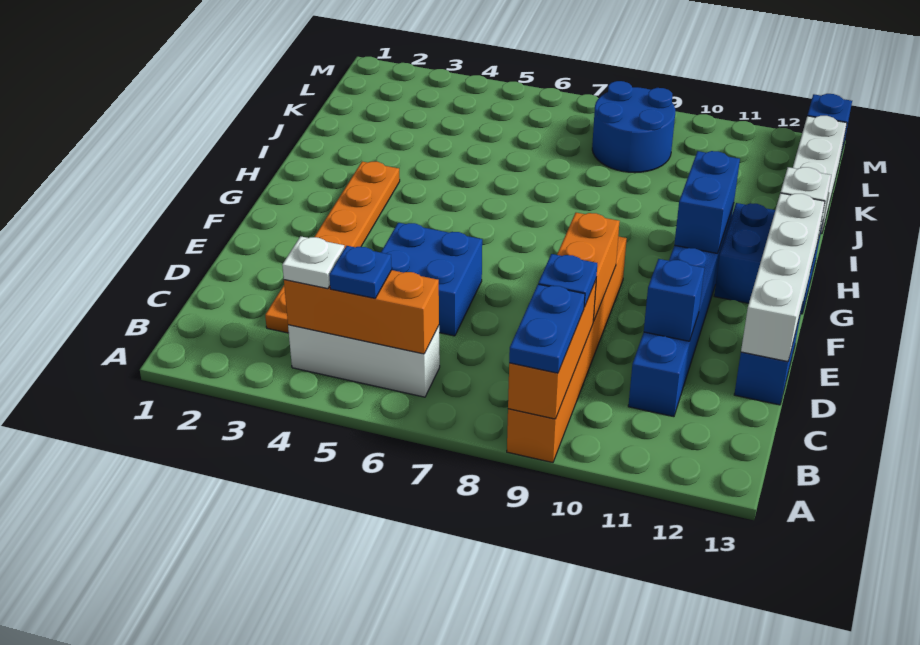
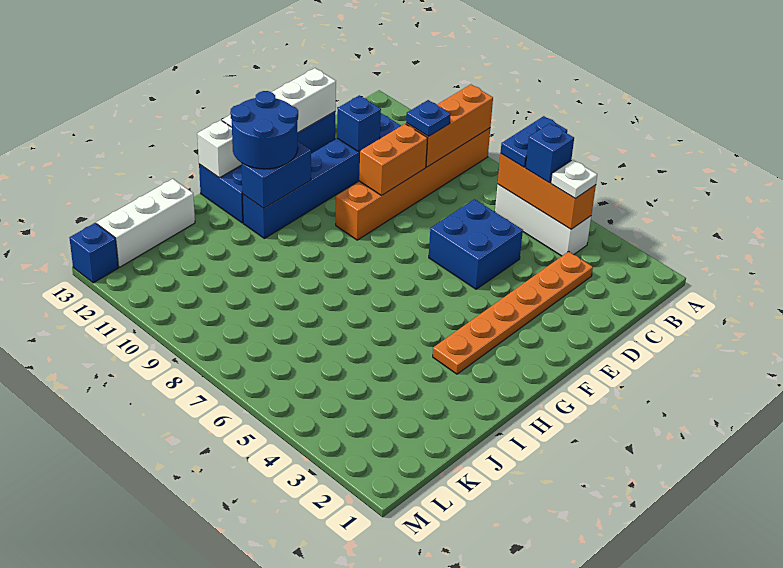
blue plate A9:B9 level 3 -> blue plate A6:B6 level 3
blue plate B5 level 3 -> blue brick B5 level 3
blue round brick K8:L9 level 1 -> blue round brick G11:H12 level 3

